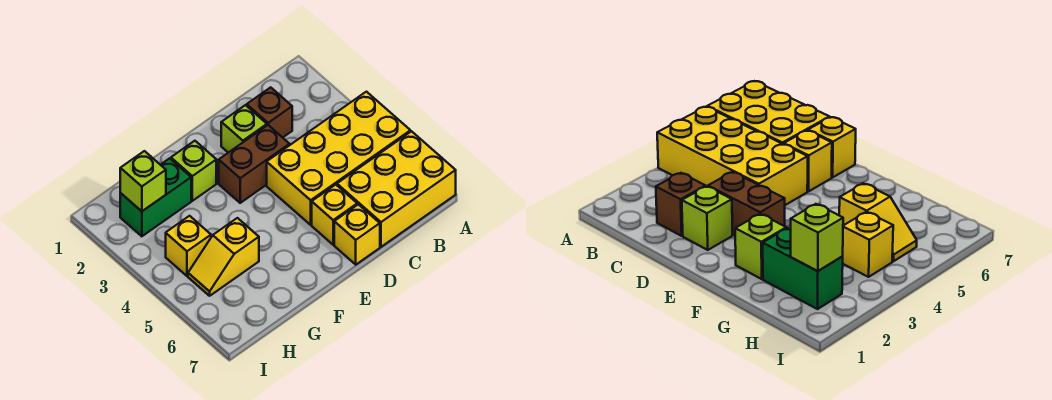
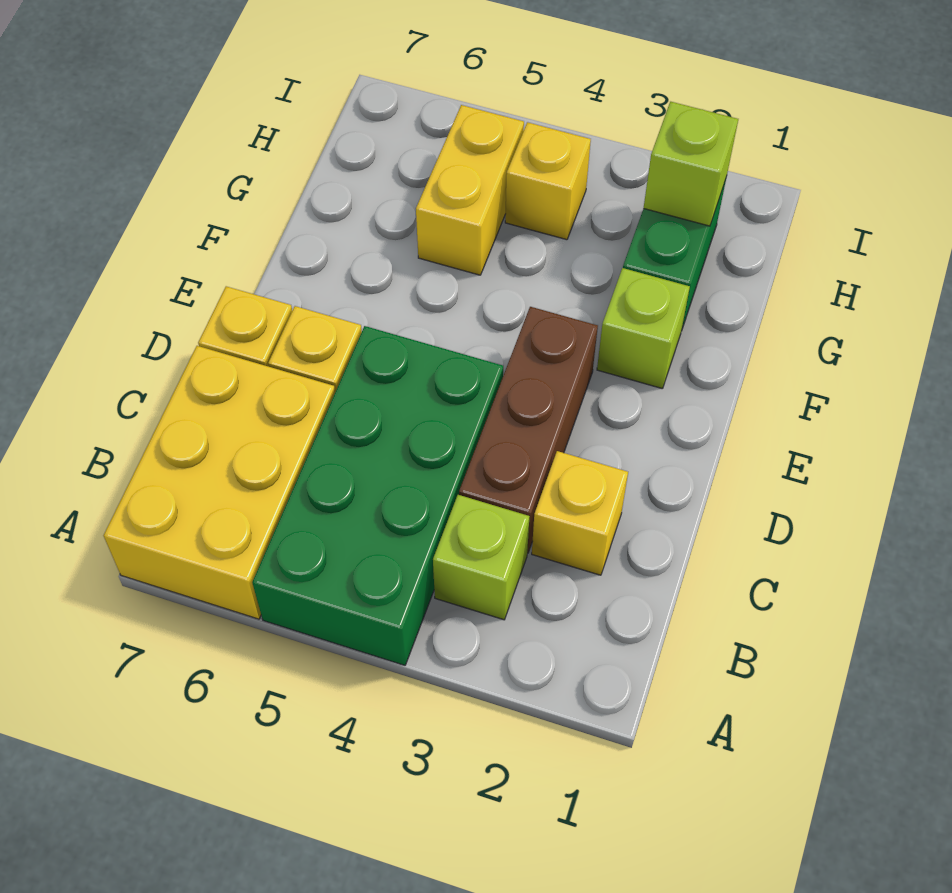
yellow brick A4:D5 level 1 -> green brick A4:D5 level 1
brown brick C2 level 1 -> yellow brick C2 level 1
lime brick D2 level 1 -> lime brick B3 level 1
brown brick D3:E3 level 1 -> brown brick C3:E3 level 1
yellow slope G5:H5 level 1 top G -> yellow brick G5:H5 level 1

